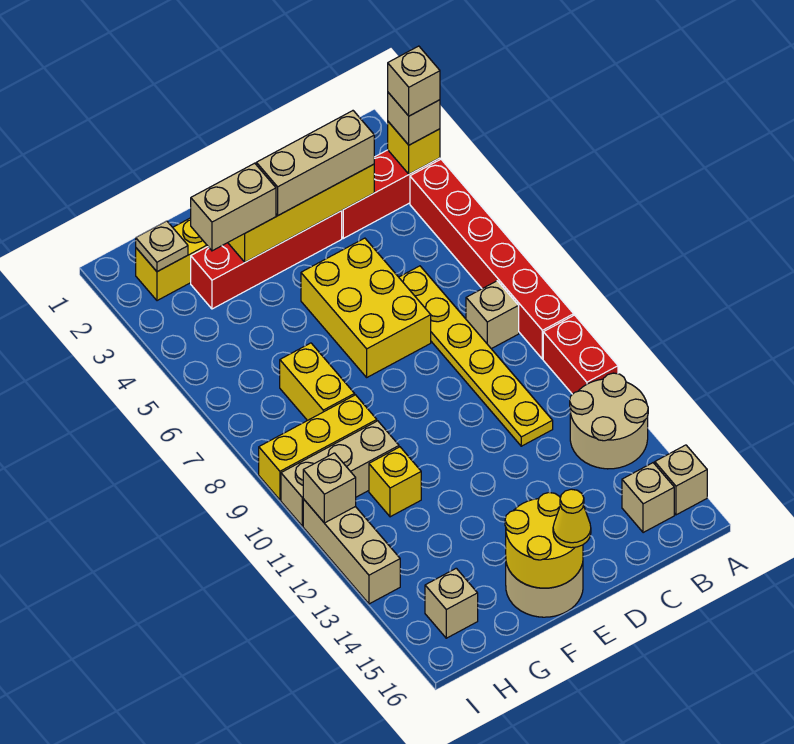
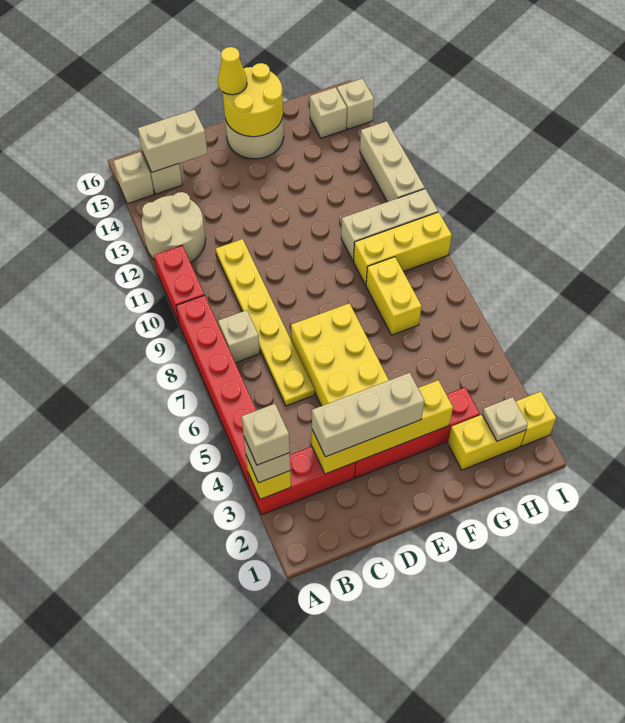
tan brick F3:G3 level 3 -> tan brick B15:C15 level 2
yellow brick G11 level 1 -> yellow brick I2 level 1
tan brick I11 level 2 -> tan brick I15 level 1

